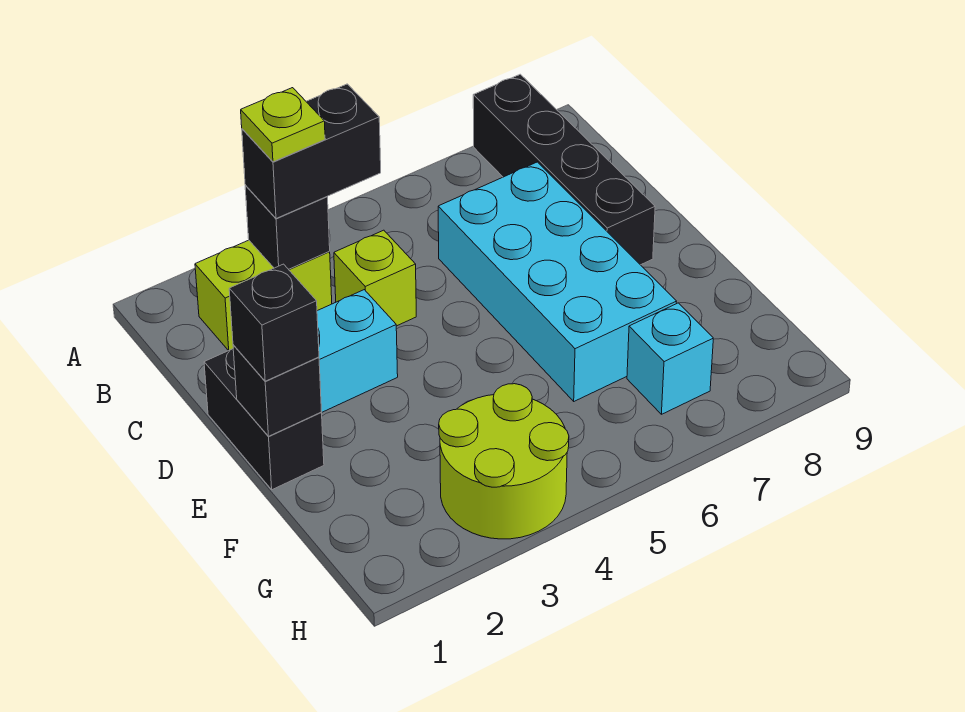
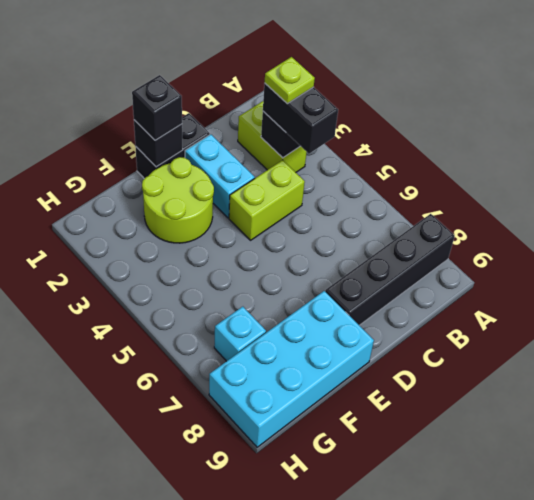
lime brick C4 level 1 -> lime brick C4:D4 level 1
cyan brick C6:F7 level 1 -> cyan brick E8:H9 level 1
lime round brick G3:H4 level 1 -> lime round brick E2:F3 level 1

